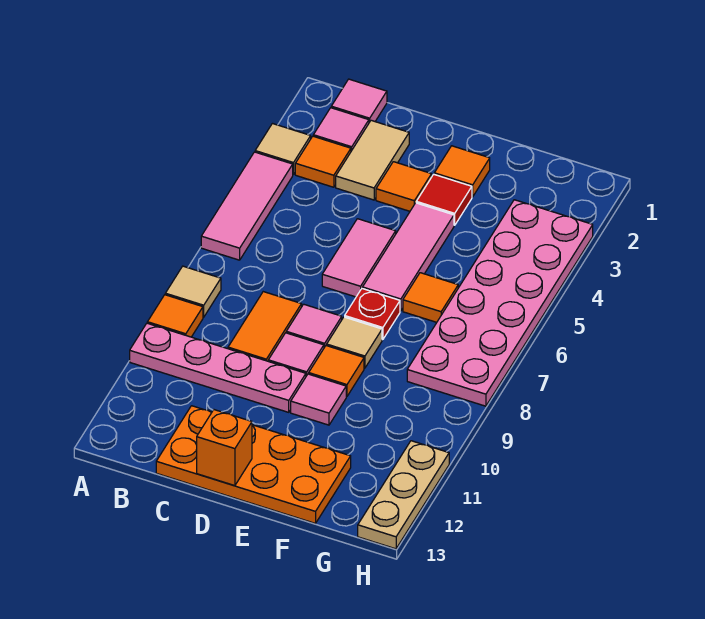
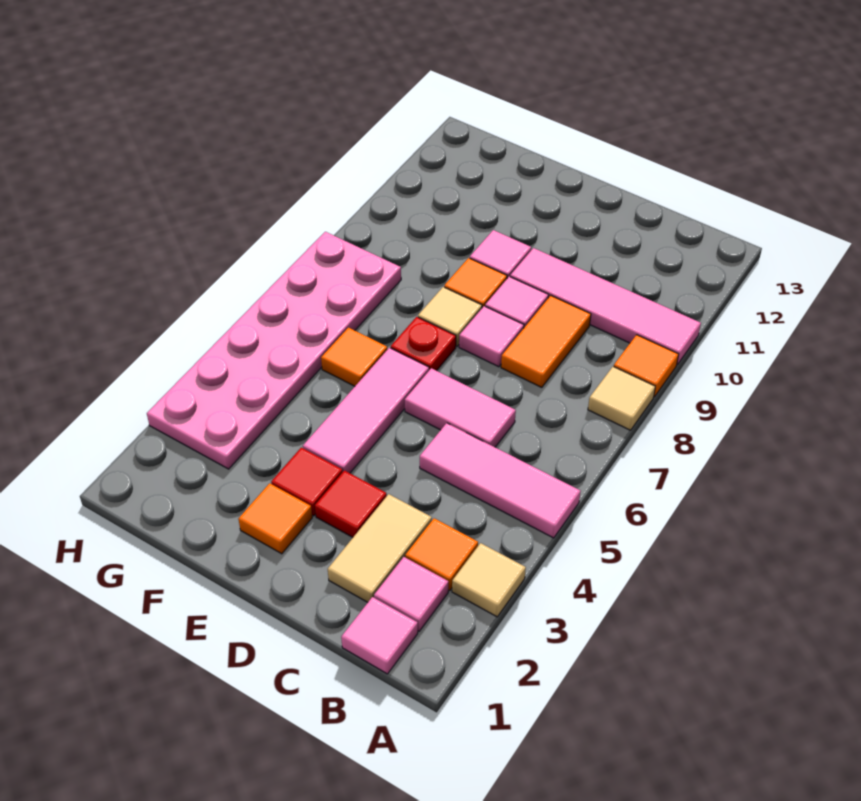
pink tile A4:A6 level 1 -> pink tile A5:C5 level 1
pink plate A10:D10 level 1 -> pink tile A10:D10 level 1
orange plate C12:F13 level 1 -> none
orange tile D3 level 1 -> red tile D3 level 1
pink tile D5:D6 level 1 -> pink tile C6:D6 level 1
orange brick D13 level 2 -> none
tan plate H11:H13 level 1 -> none

